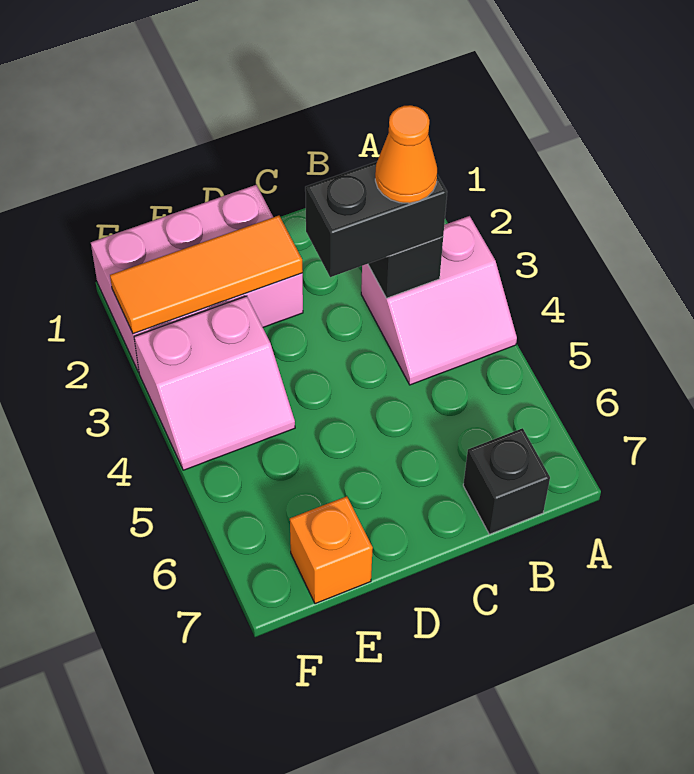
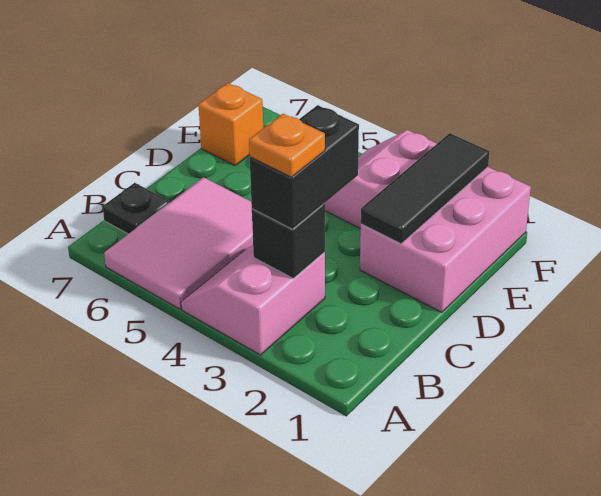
none -> pink tile A5:C6 level 1
orange cone B3 level 4 -> orange plate B3 level 4
black brick B7 level 1 -> black plate B7 level 1
orange tile D2:F2 level 2 -> black tile D2:F2 level 2

